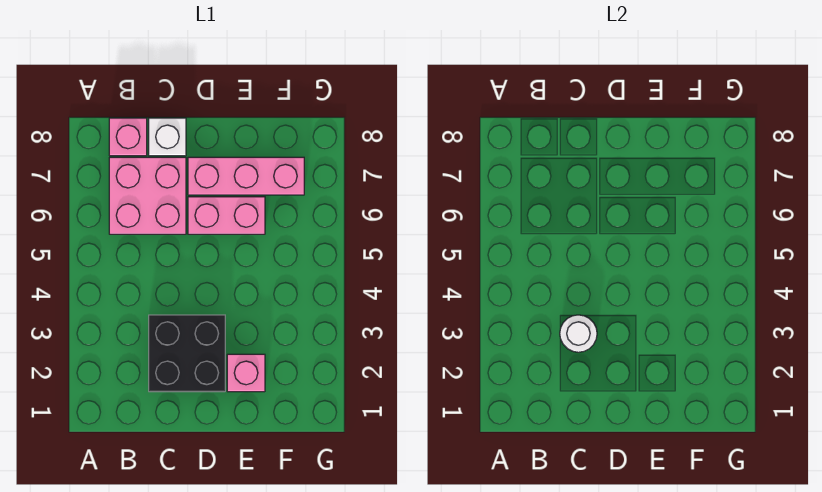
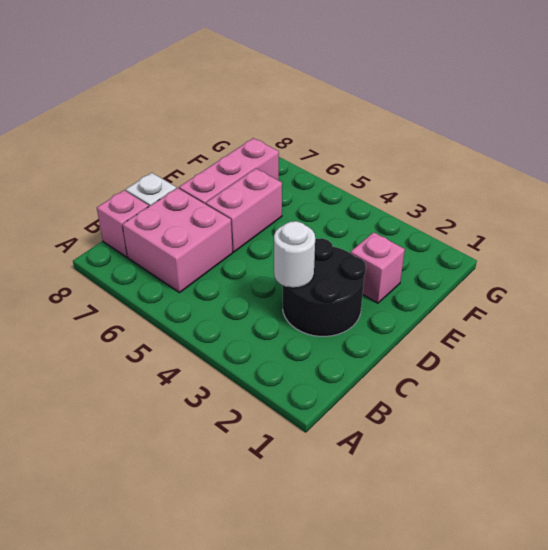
black brick C2:D3 level 1 -> black round brick C2:D3 level 1

